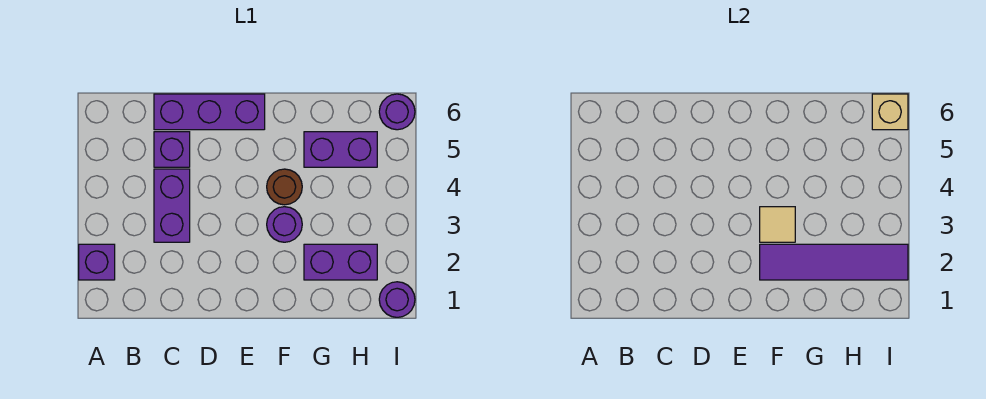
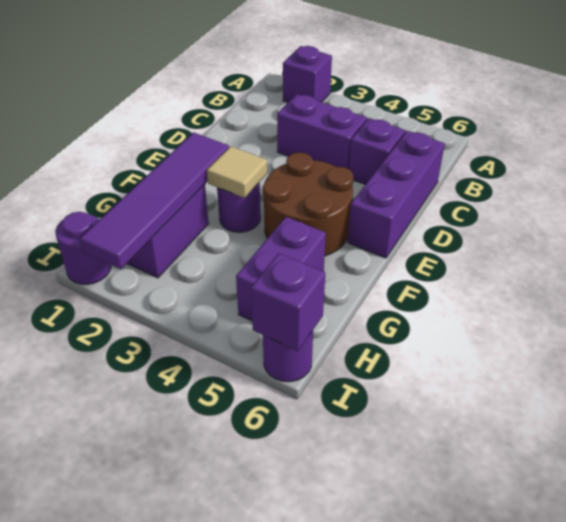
brown round brick F4 level 1 -> brown round brick E4:F5 level 1
tan brick I6 level 2 -> purple brick I6 level 2

